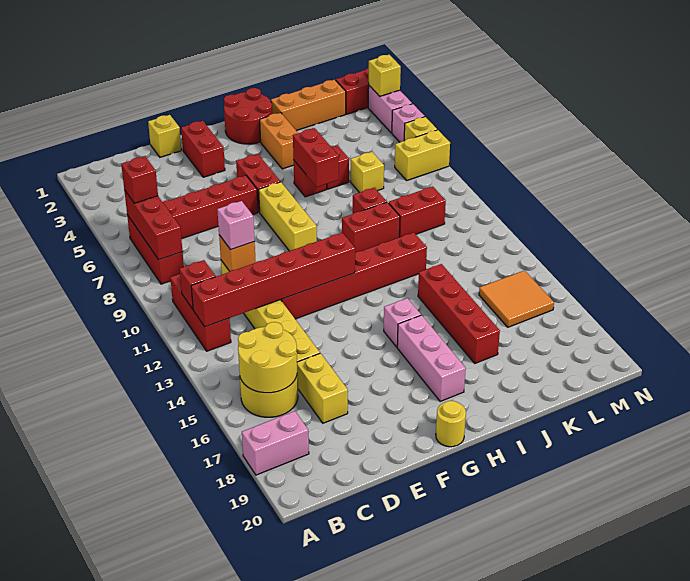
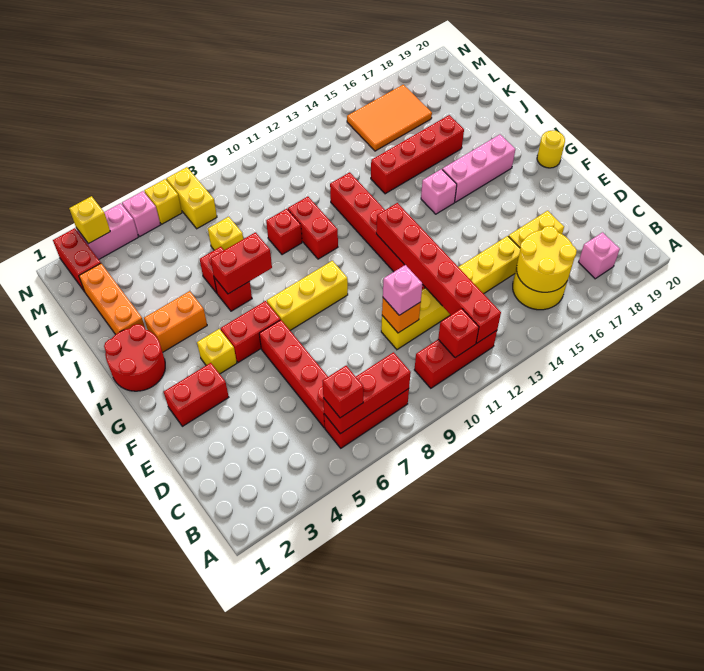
pink brick A18:B18 level 1 -> pink brick B18 level 1
yellow brick E1 level 1 -> yellow brick G4 level 1
red brick K10:L10 level 1 -> none
orange tile L15:M16 level 1 -> orange tile L15:M17 level 1

